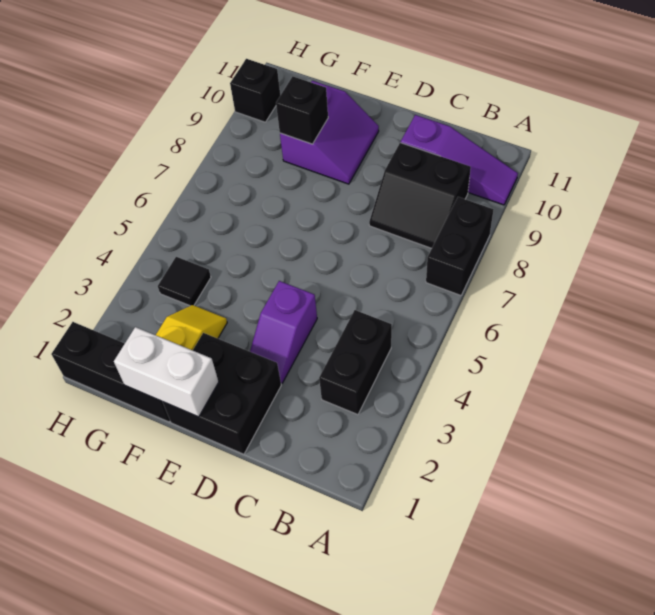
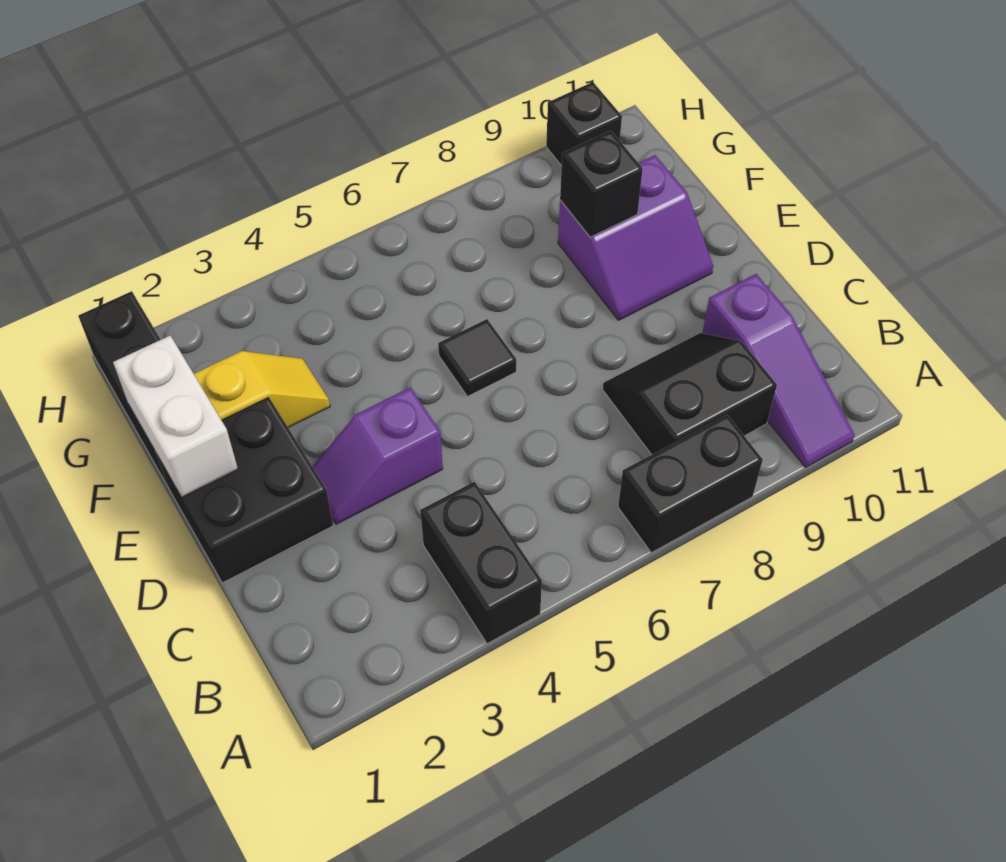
black brick B3:B4 level 1 -> black brick A4:B4 level 1
black slope B8:C9 level 1 top 9 -> black slope B8:C9 level 1 top B
black tile G4 level 1 -> black tile E6 level 1

